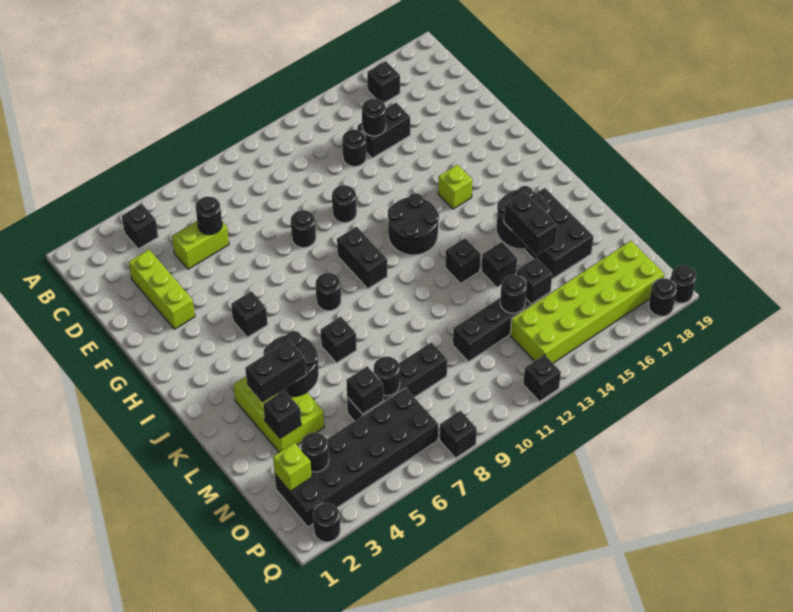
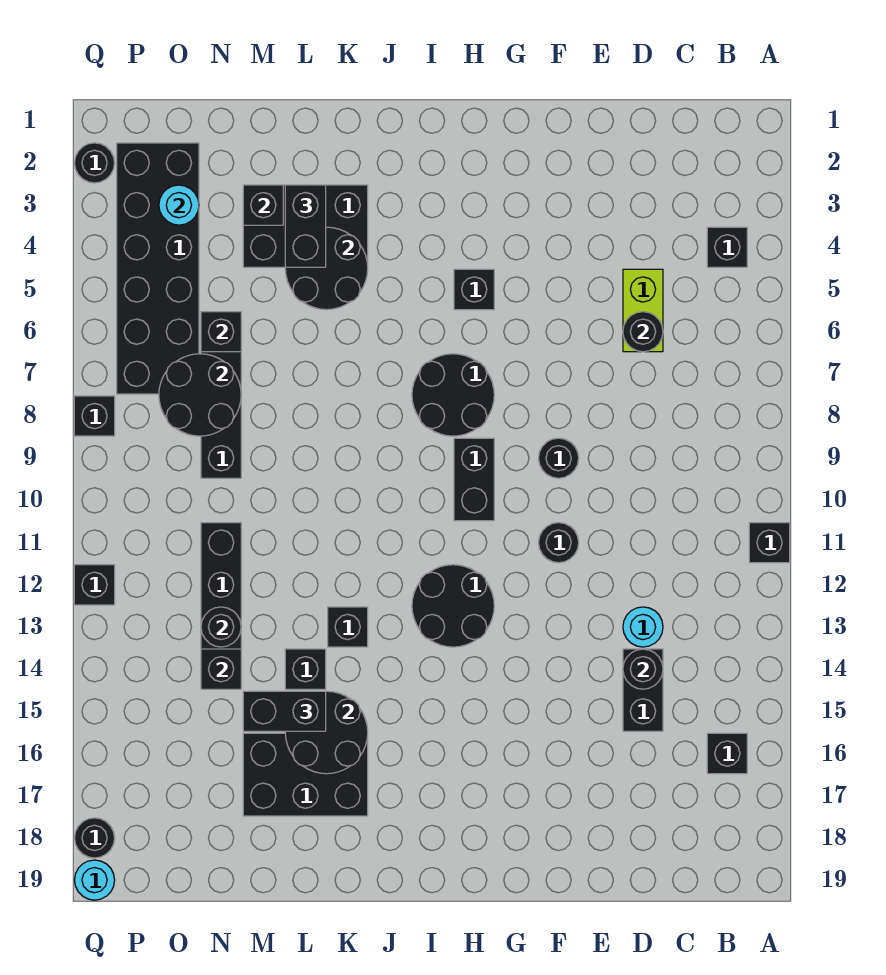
lime brick D3:F3 level 1 -> none
black round brick D13 level 1 -> cyan round brick D13 level 1
black brick H10:I10 level 1 -> black brick H9:H10 level 1
lime brick H15 level 1 -> none
black round brick I8 level 1 -> black round brick H7:I8 level 1
lime brick K3:M4 level 1 -> black brick K3:M4 level 1
black brick K7 level 1 -> black brick A11 level 1
black round brick N7 level 2 -> black round brick N7:O8 level 2
lime brick O2 level 2 -> none
black round brick O3 level 2 -> cyan round brick O3 level 2
lime brick O13:P18 level 1 -> none
black round brick Q19 level 1 -> cyan round brick Q19 level 1

